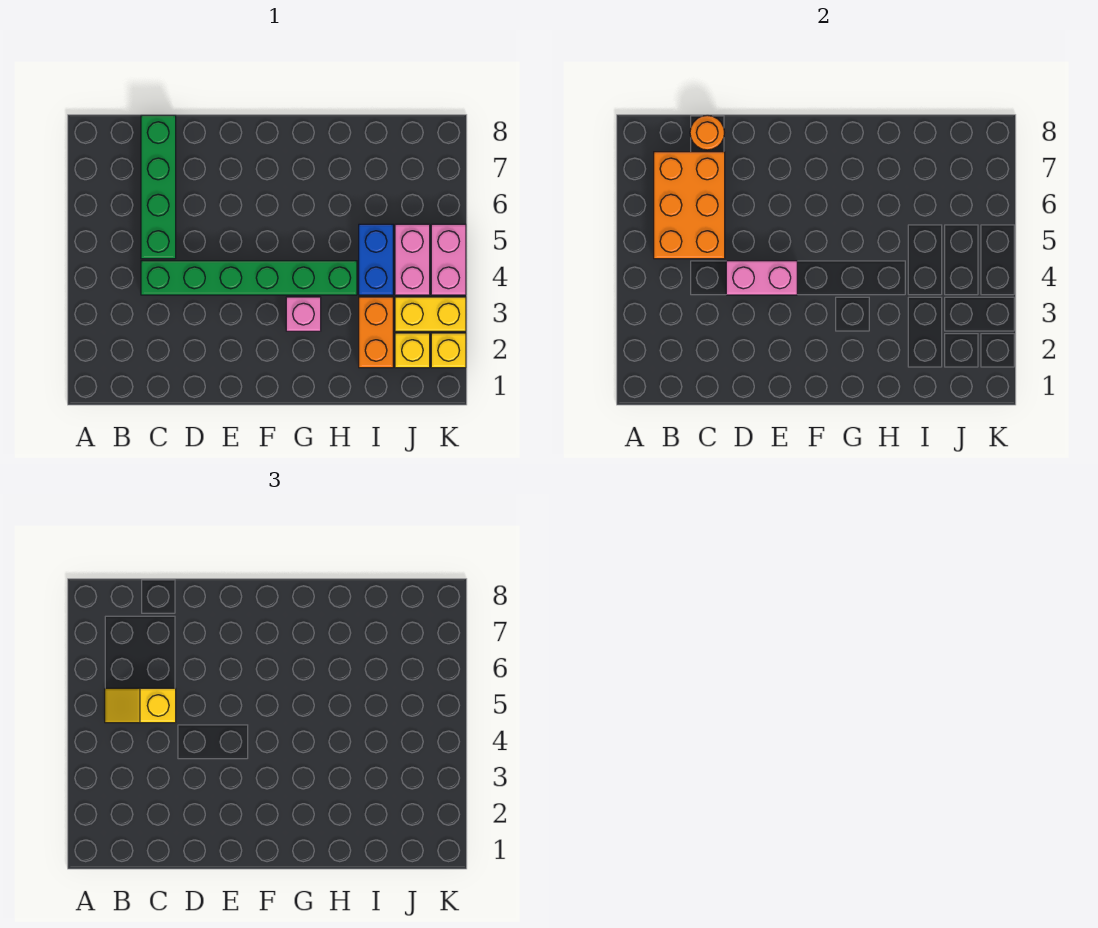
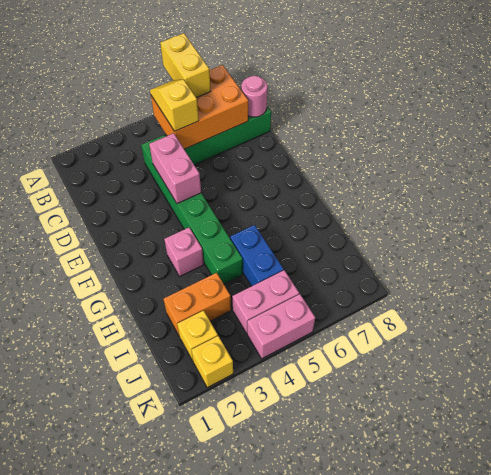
orange round brick C8 level 2 -> pink round brick C8 level 2
blue brick I4:I5 level 1 -> blue brick H5:I5 level 1
yellow brick J3:K3 level 1 -> yellow brick A6:B6 level 3

